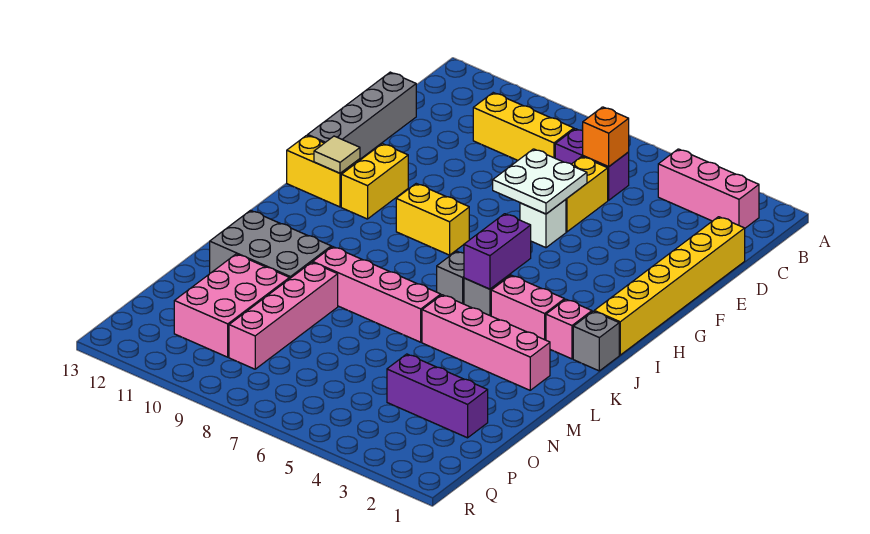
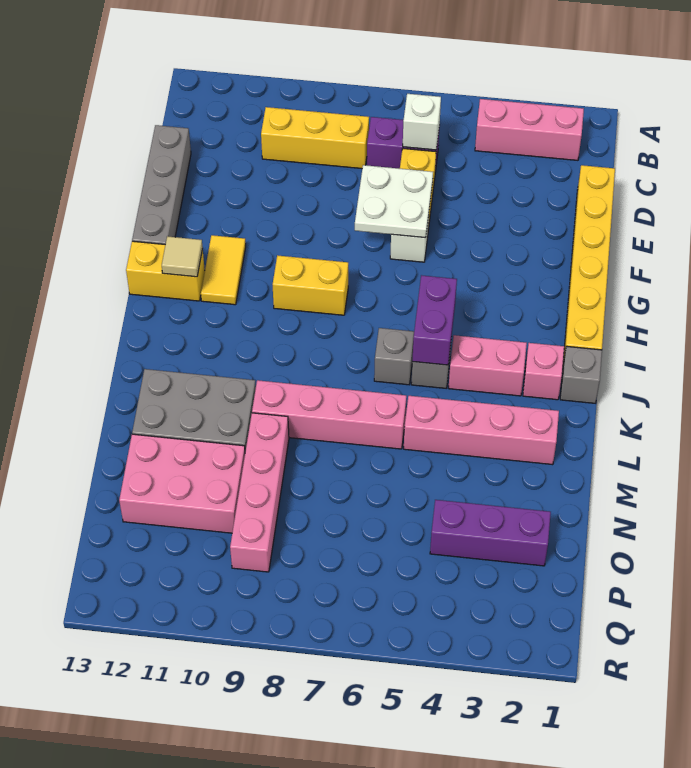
orange brick C6 level 2 -> white brick C6 level 2
yellow brick G11:H11 level 1 -> yellow tile G11:H11 level 1
pink brick N10:P11 level 1 -> pink brick N10:O12 level 1

